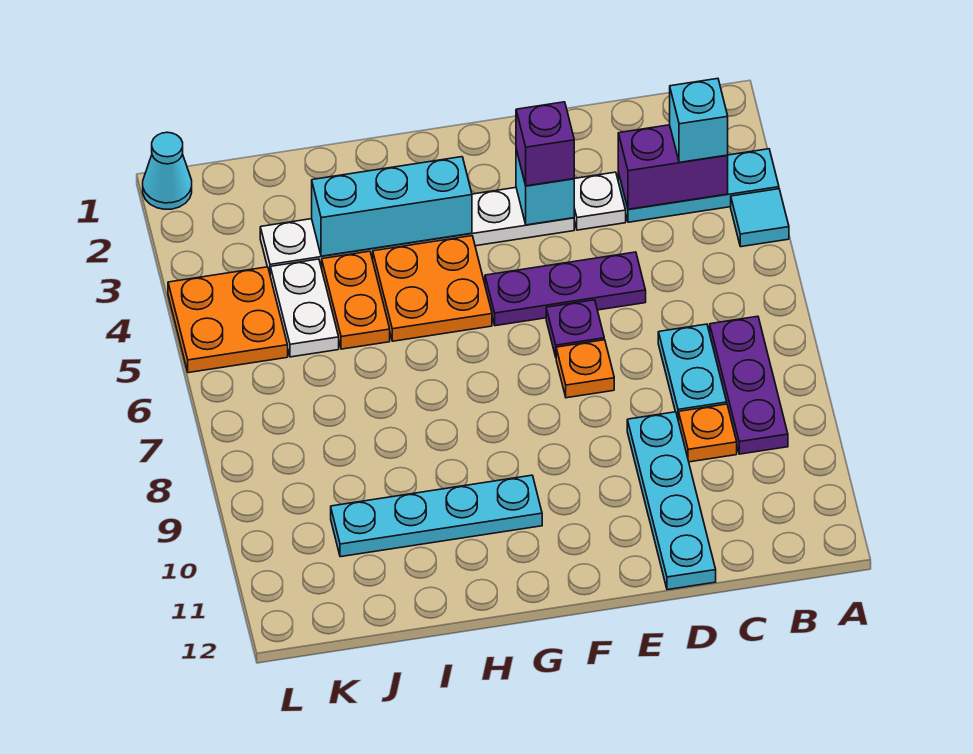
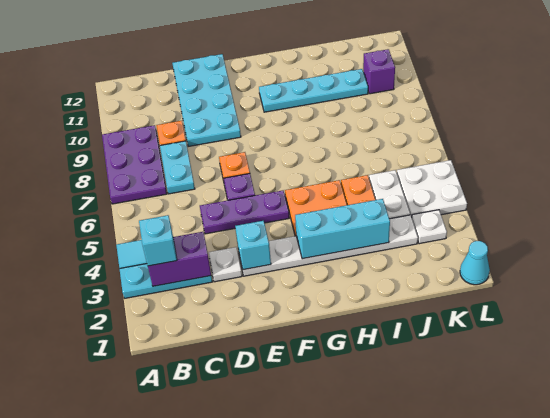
purple plate B7:B9 level 1 -> purple plate A7:B9 level 1
cyan plate D9:D12 level 1 -> cyan plate D9:E12 level 1
purple brick E3 level 3 -> purple brick K10 level 1
none -> white plate K3 level 1
orange plate K4:L5 level 1 -> white plate K4:L5 level 1

